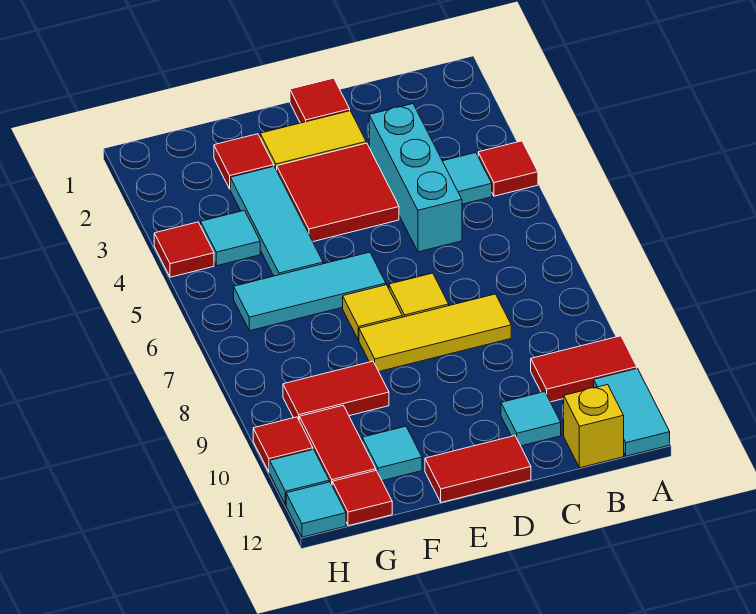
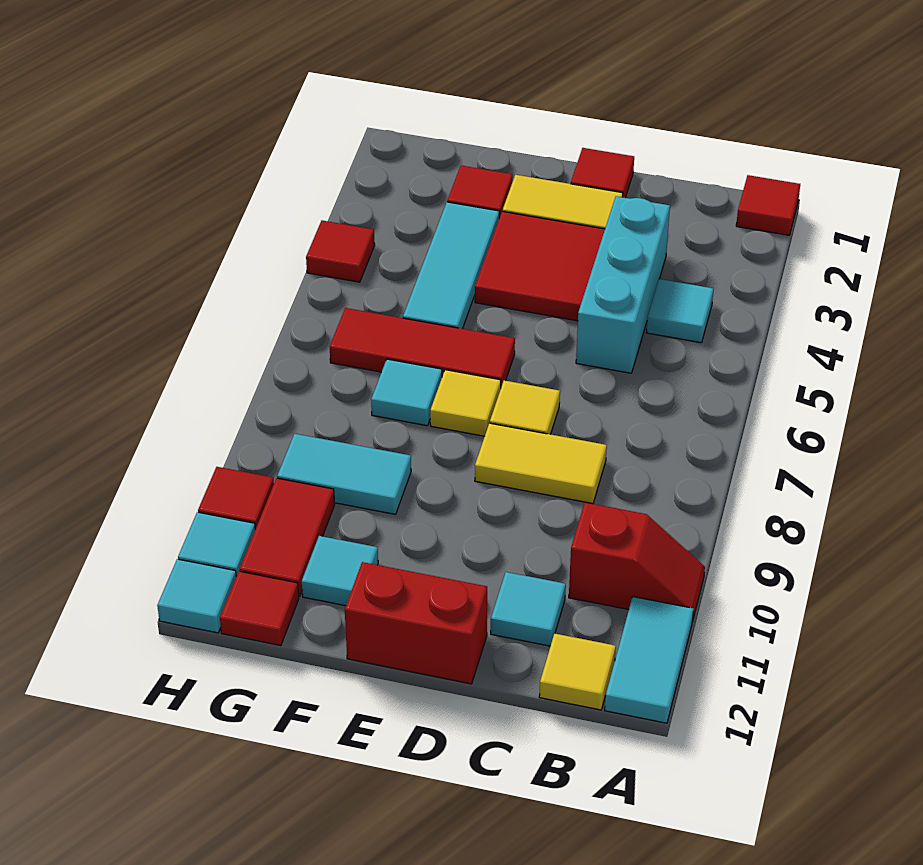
red tile A4 level 1 -> red tile A1 level 1
red tile A10:B10 level 1 -> red slope A10:B10 level 1 top B
yellow brick B12 level 1 -> yellow tile B12 level 1
yellow tile C8:E8 level 1 -> yellow tile C8:D8 level 1
red tile D12:E12 level 1 -> red brick D12:E12 level 1
cyan tile E6:G6 level 1 -> red tile E6:G6 level 1
red tile F9:G9 level 1 -> cyan tile F9:G9 level 1
cyan tile G4 level 1 -> cyan tile F7 level 1

